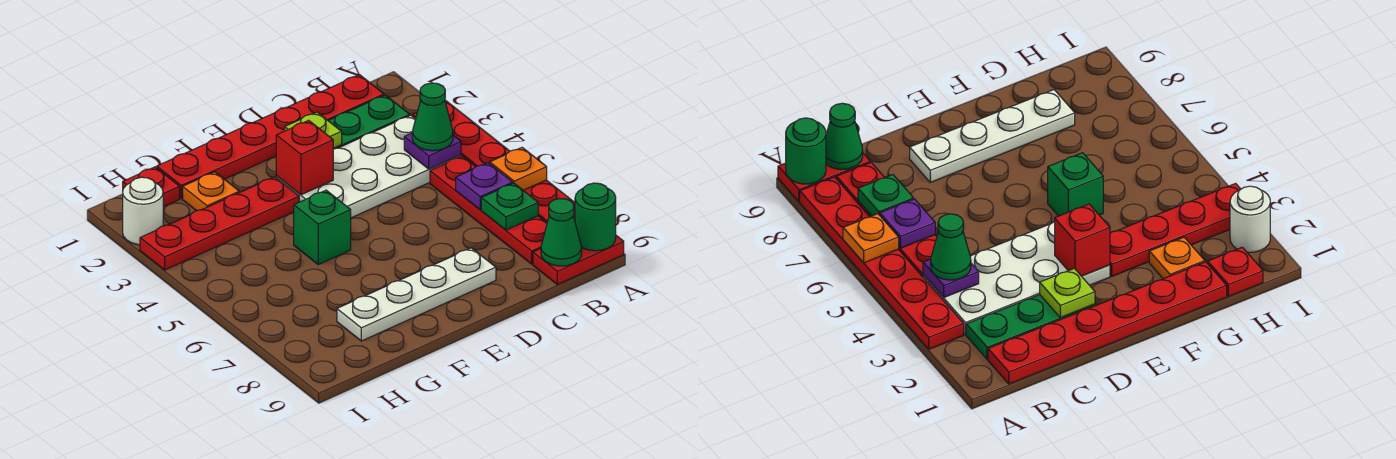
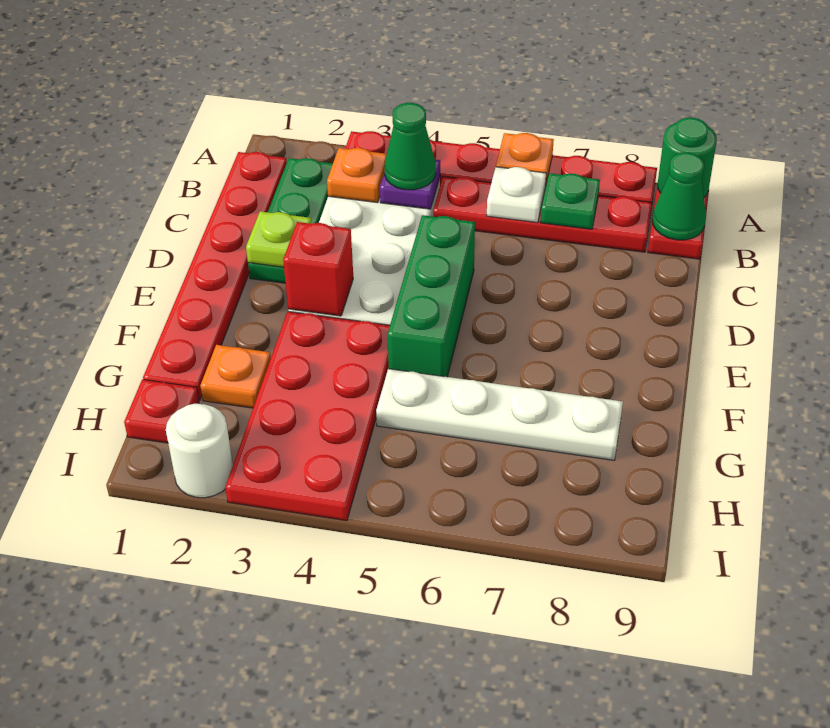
none -> orange plate B3 level 2
purple plate B6 level 2 -> white plate B6 level 2
white plate D8:G8 level 1 -> white plate G5:G8 level 1
red plate F3:I3 level 1 -> red plate F3:I4 level 1
green brick F5 level 1 -> green brick D5:F5 level 1

